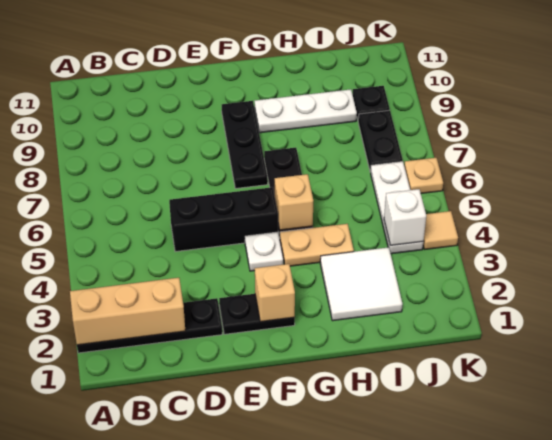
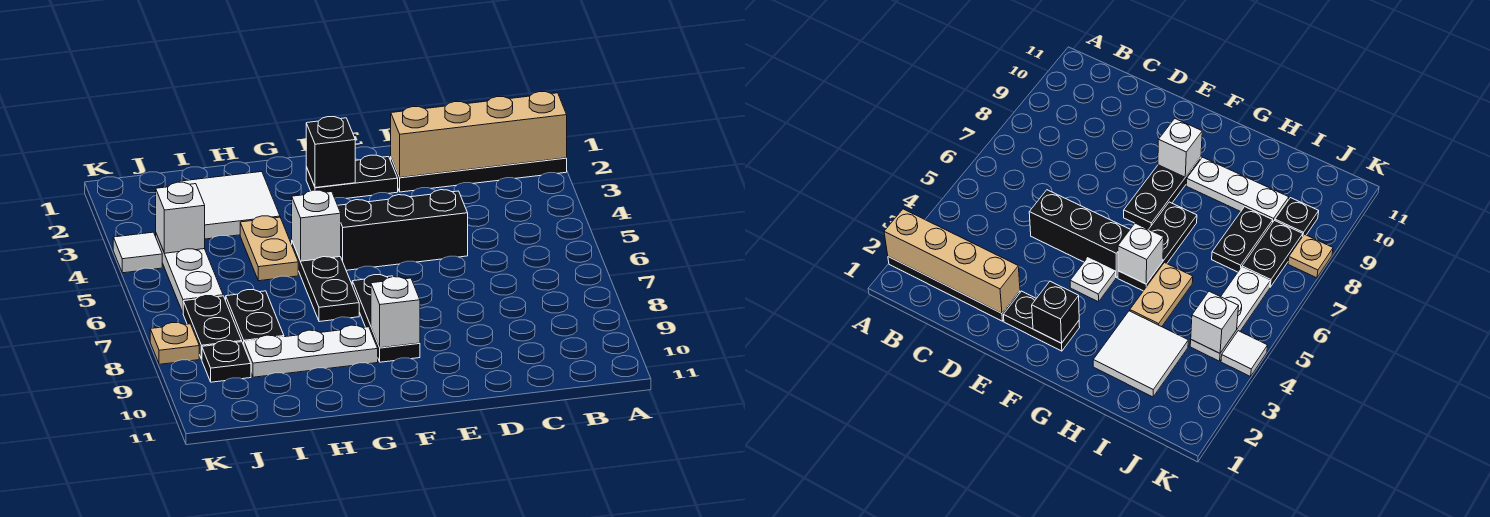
tan brick A2:C2 level 2 -> tan brick A2:D2 level 2
tan brick F2 level 2 -> black brick F2 level 2
none -> white brick F9 level 2
tan plate G4:H4 level 1 -> tan plate H4:H5 level 1
tan brick G5 level 2 -> white brick G5 level 2
none -> black plate I7:I8 level 1
tan tile K4 level 1 -> white tile K4 level 1
tan plate K6 level 1 -> tan plate K8 level 1

